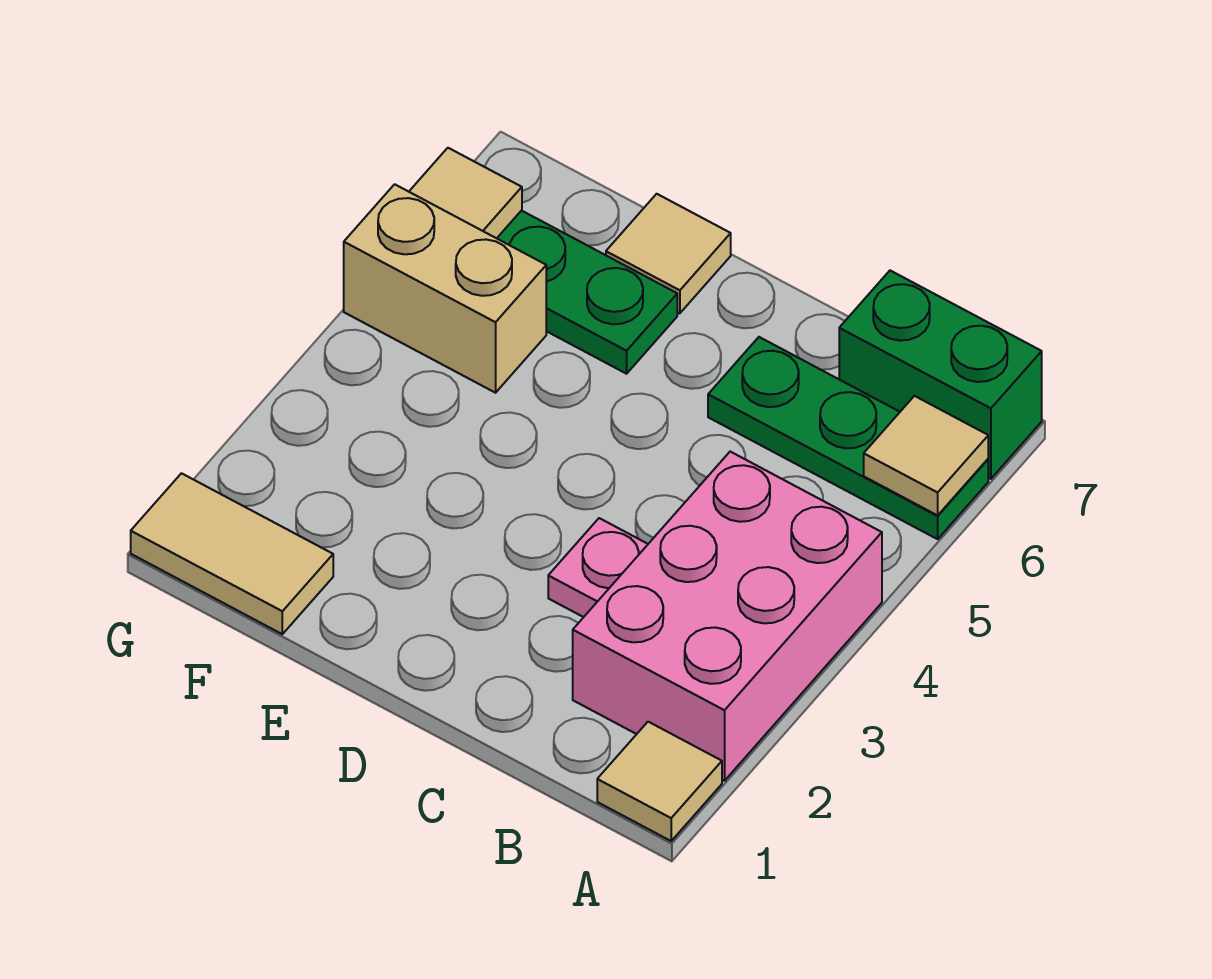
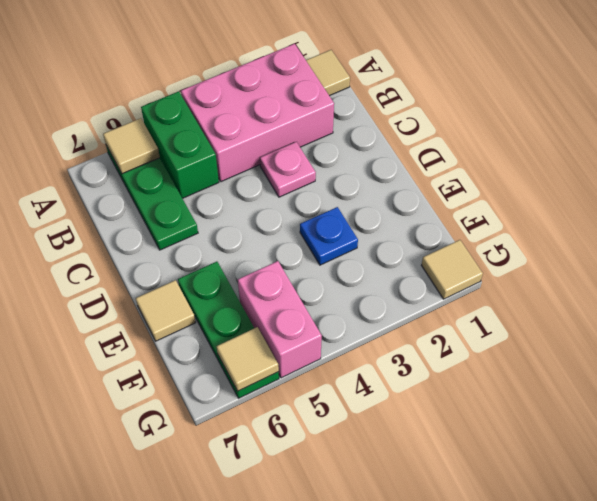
green brick A7:B7 level 1 -> green brick A5:B5 level 1
none -> blue plate E3 level 1
tan tile F1:G1 level 1 -> tan tile G1 level 1
tan brick F5:G5 level 1 -> pink brick F5:G5 level 1

